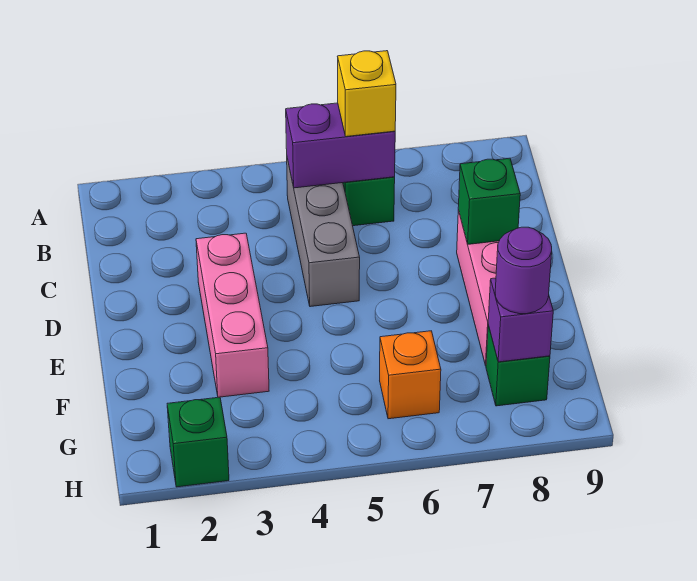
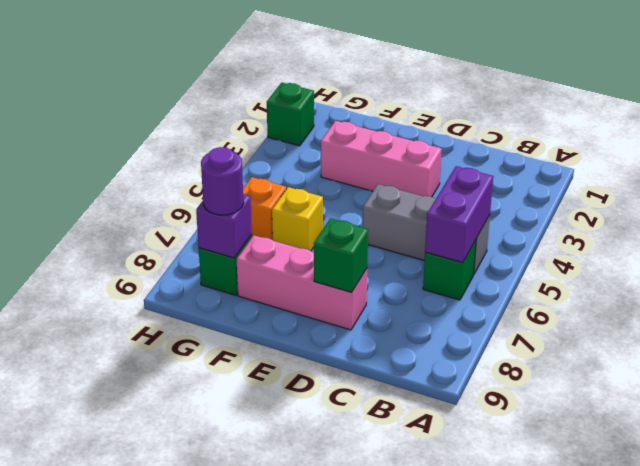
yellow brick B6 level 3 -> yellow brick F6 level 1

